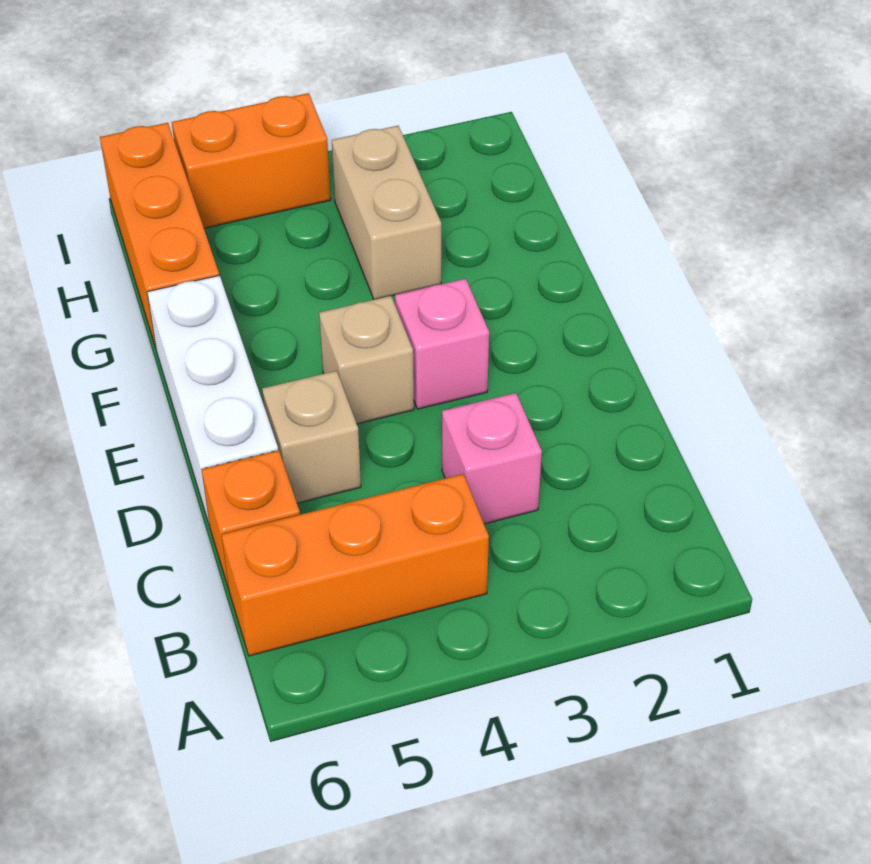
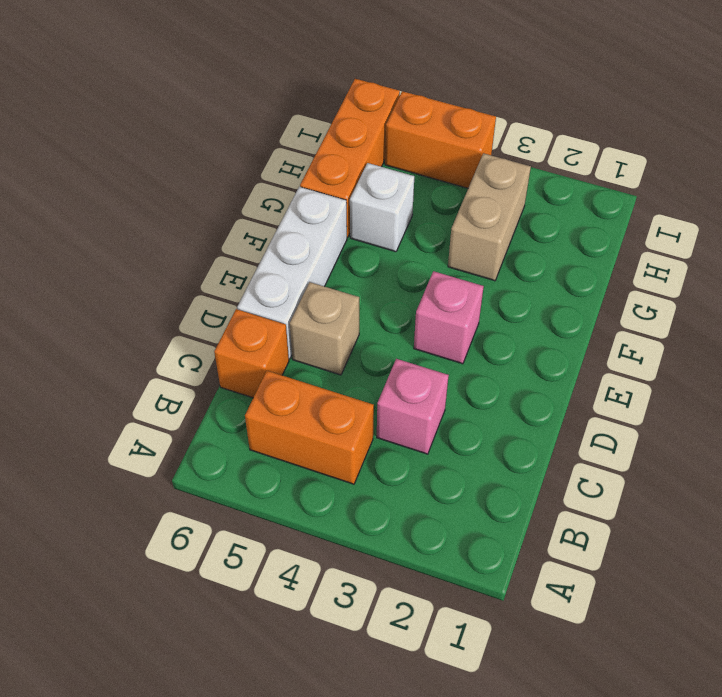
orange brick B4:B6 level 1 -> orange brick B4:B5 level 1
tan brick E4 level 1 -> none
none -> white brick G5 level 1

